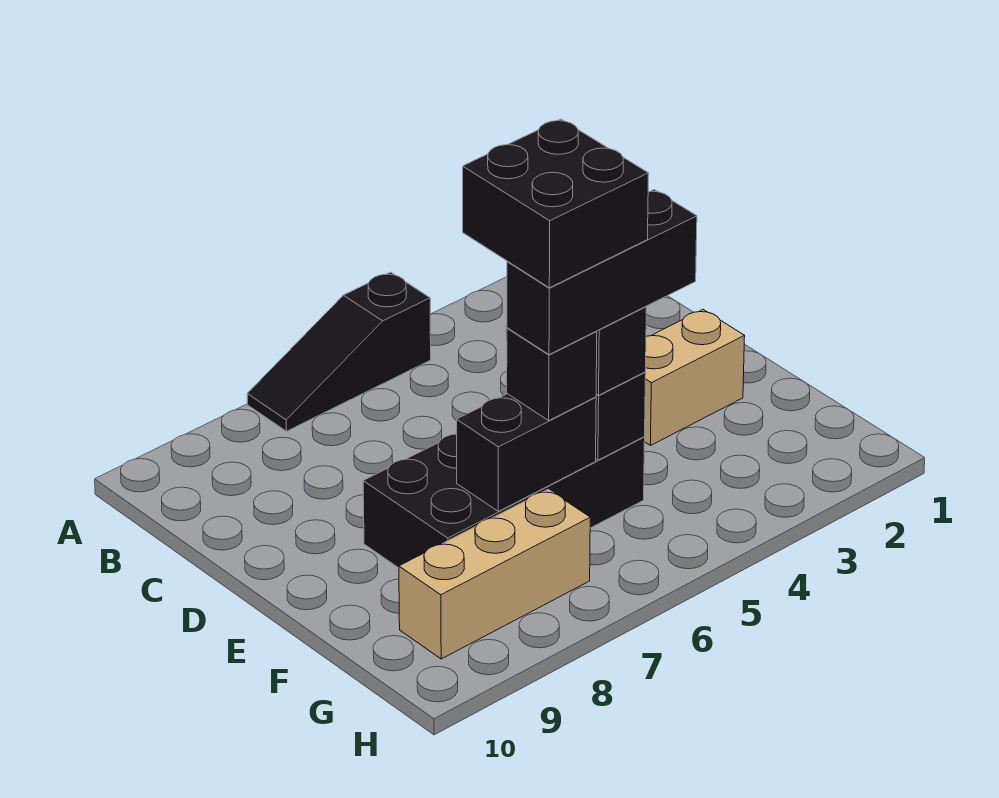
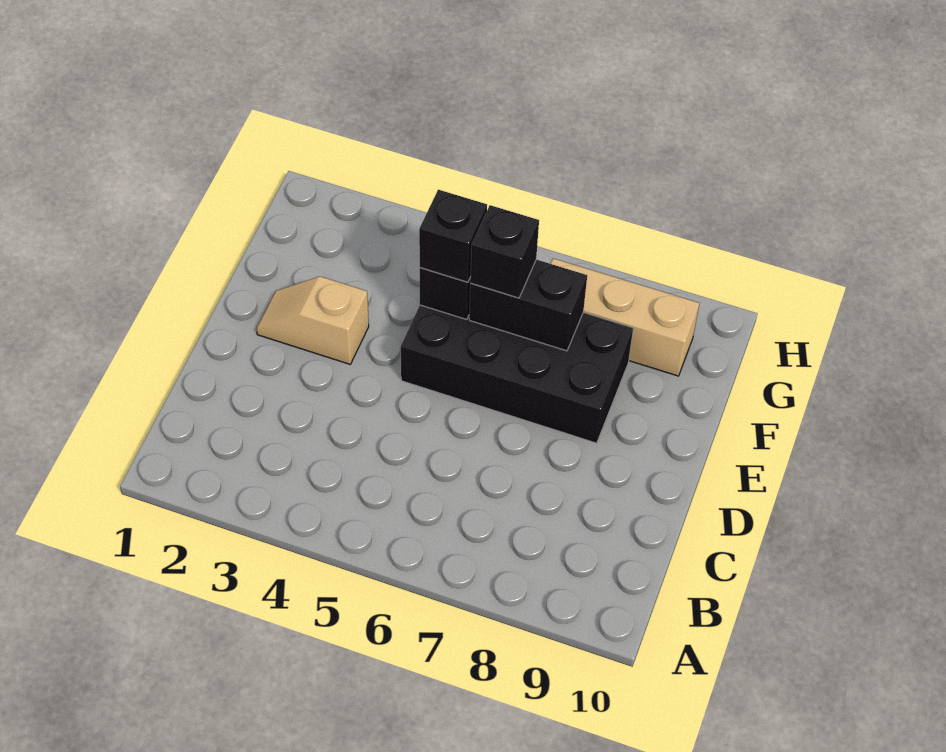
black slope A5:A7 level 1 top 5 -> none
tan brick E2:E3 level 1 -> tan slope E2:E3 level 1 top 3
black brick E5:F6 level 5 -> none
black brick F4:F6 level 4 -> none

